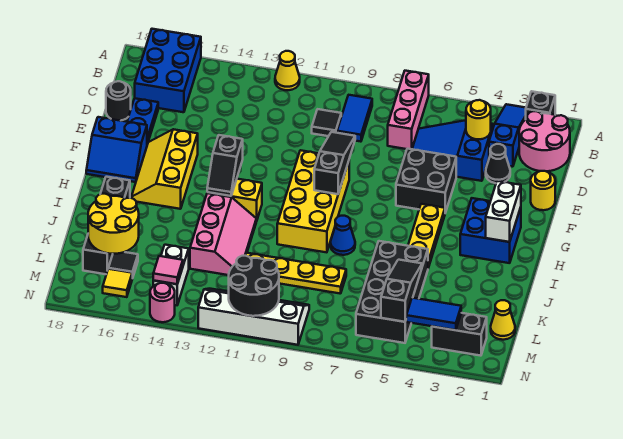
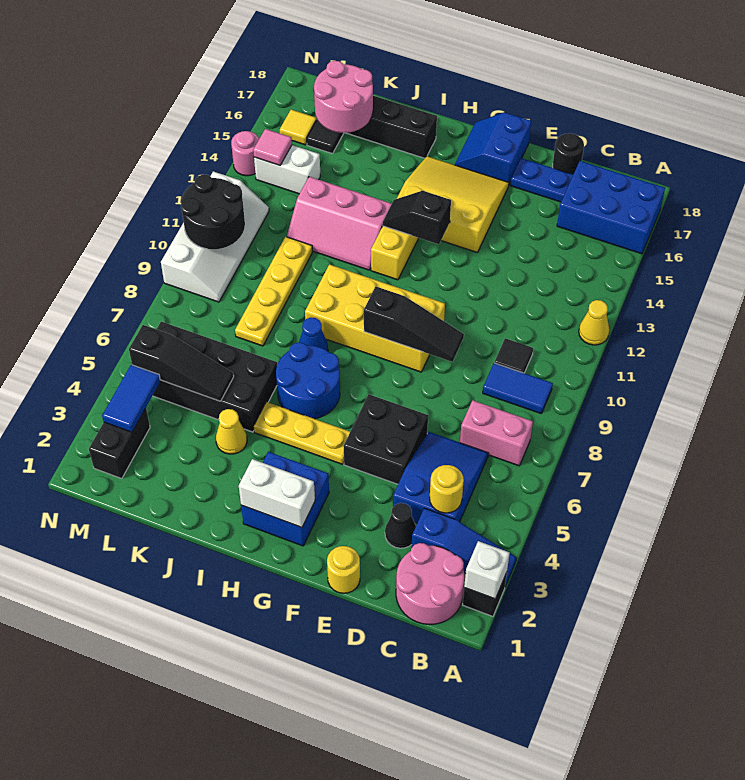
none -> white brick A2 level 2
pink brick A7:C7 level 1 -> pink brick B7:C7 level 1
yellow slope F15:H16 level 1 top 15 -> yellow slope F14:H16 level 1 top 14
none -> blue round brick H6:I7 level 1
yellow round brick K16:L17 level 2 -> pink round brick K16:L17 level 2
yellow cone L1 level 1 -> yellow cone J4 level 1

